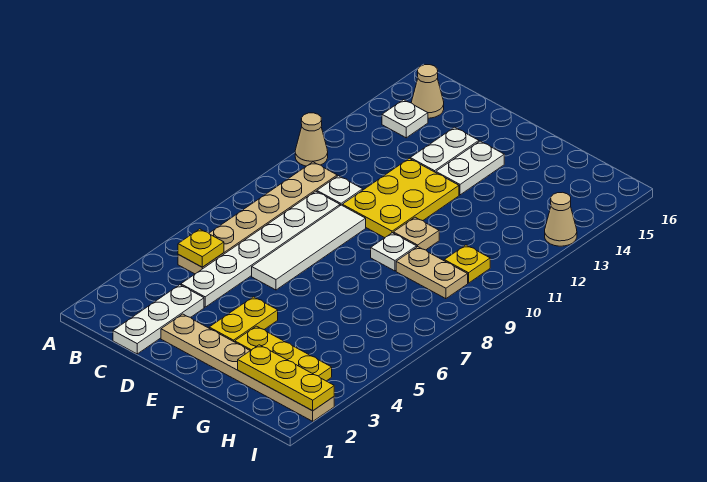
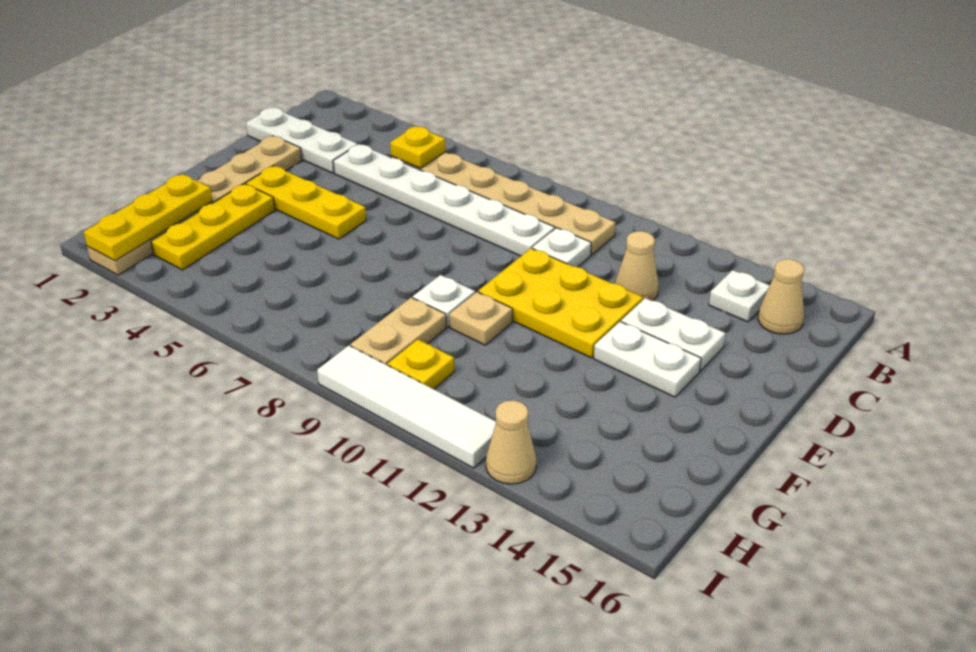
tan cone A11 level 1 -> tan cone C12 level 1
white tile D6:D9 level 1 -> white tile I9:I12 level 1
yellow plate E3:E4 level 1 -> yellow plate E3:E5 level 1

